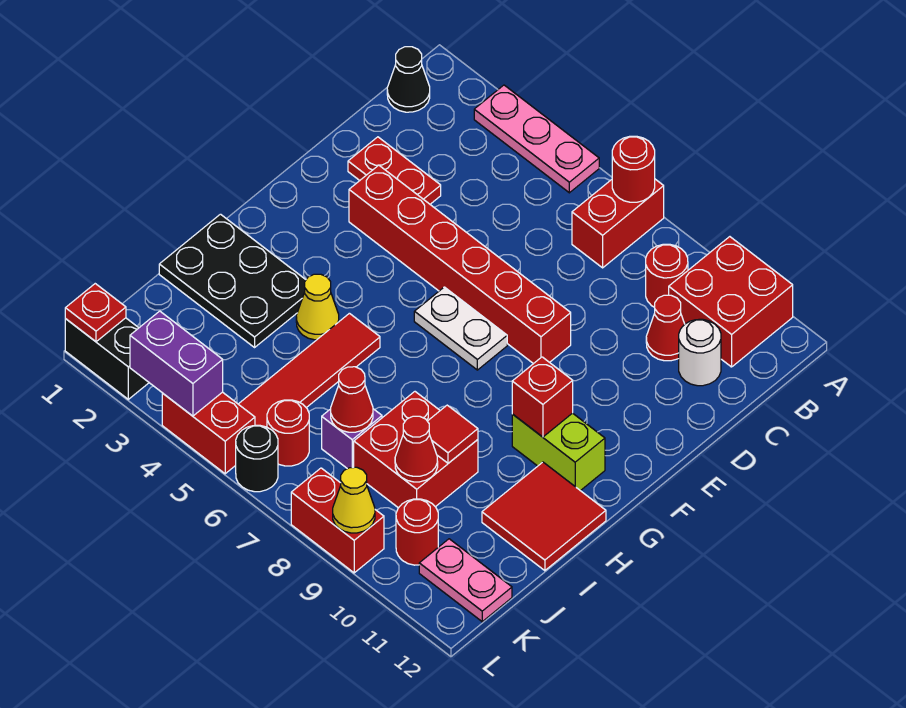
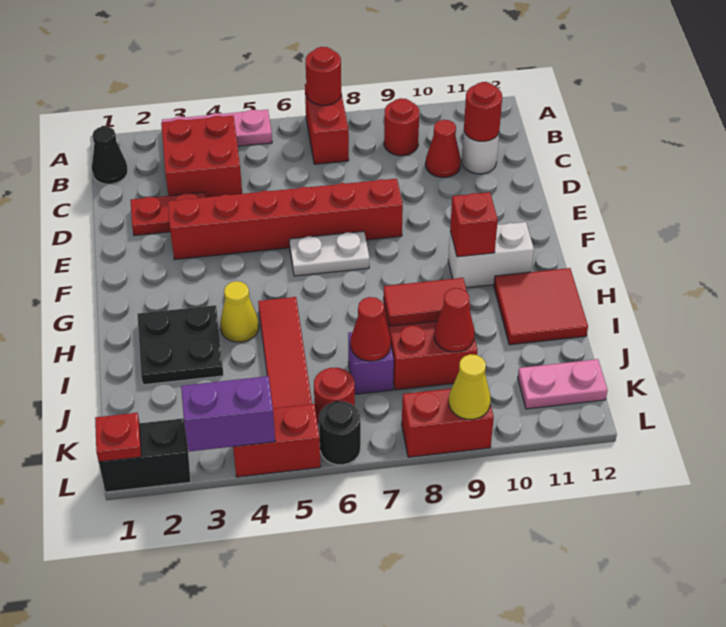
red brick A10:B11 level 1 -> red brick B3:C4 level 1
lime brick G10:G11 level 1 -> white brick G10:G11 level 1
black plate H1:I3 level 1 -> black plate H2:I3 level 1
red tile I9 level 2 -> red tile I8:I9 level 2
red round brick K10 level 1 -> red round brick C11 level 2

